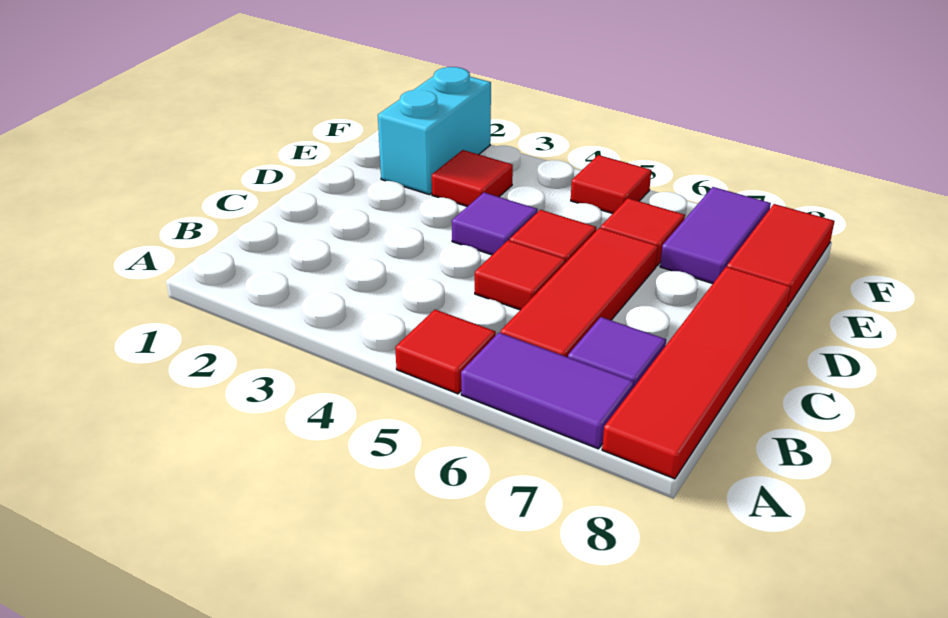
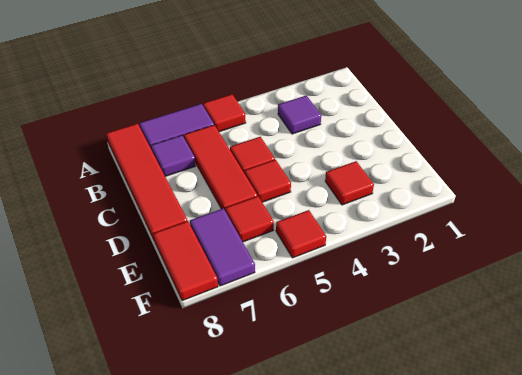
purple tile D4 level 1 -> purple tile B3 level 1
cyan brick E2:F2 level 1 -> none

